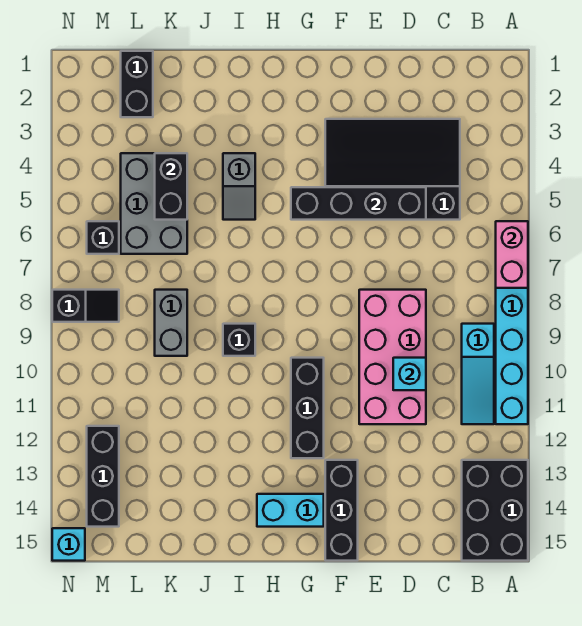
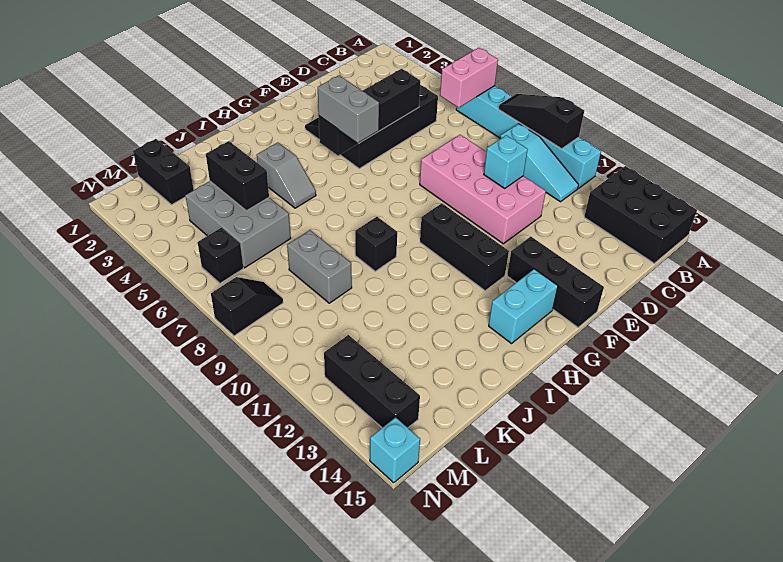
pink brick A6:A7 level 2 -> pink brick A6:B6 level 2
none -> black slope A8:A10 level 2 top 10
none -> grey brick G5:G6 level 3

